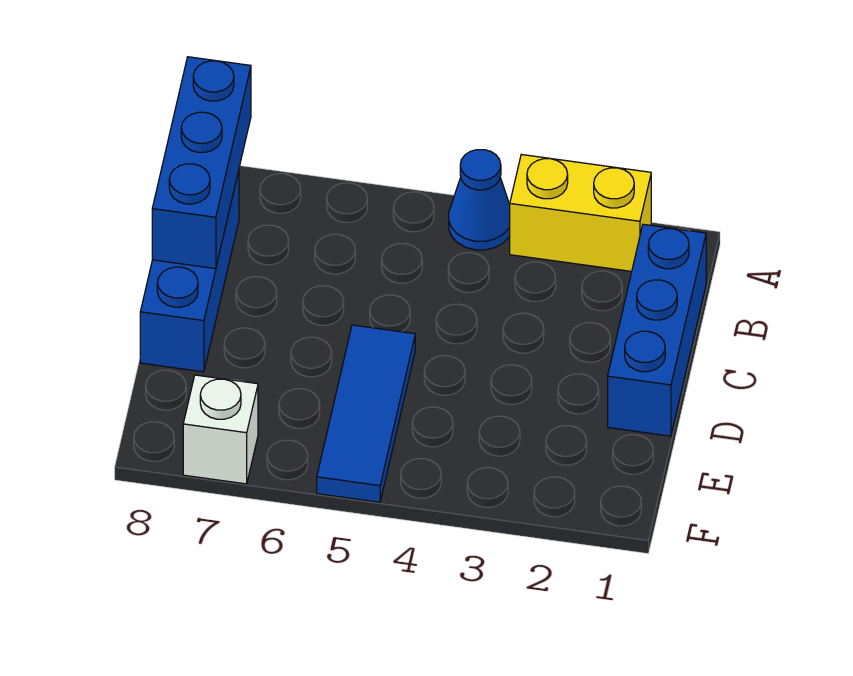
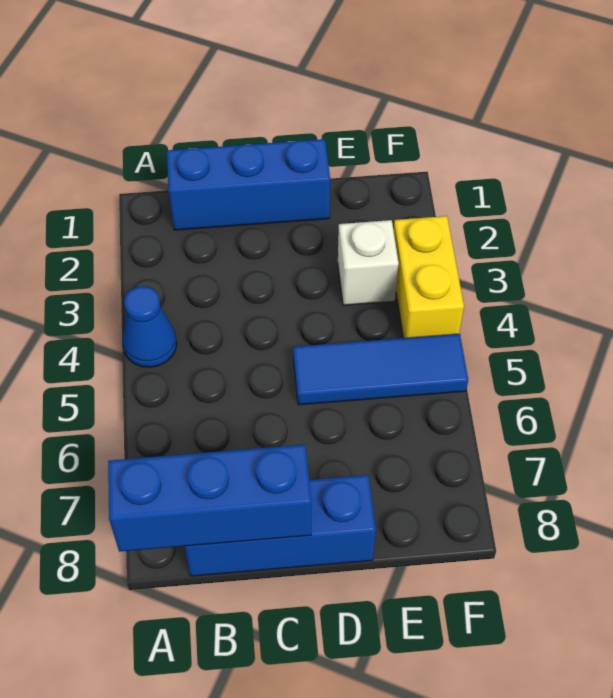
yellow brick A2:A3 level 1 -> yellow brick F3:F4 level 1
white brick F7 level 1 -> white brick E3 level 1

